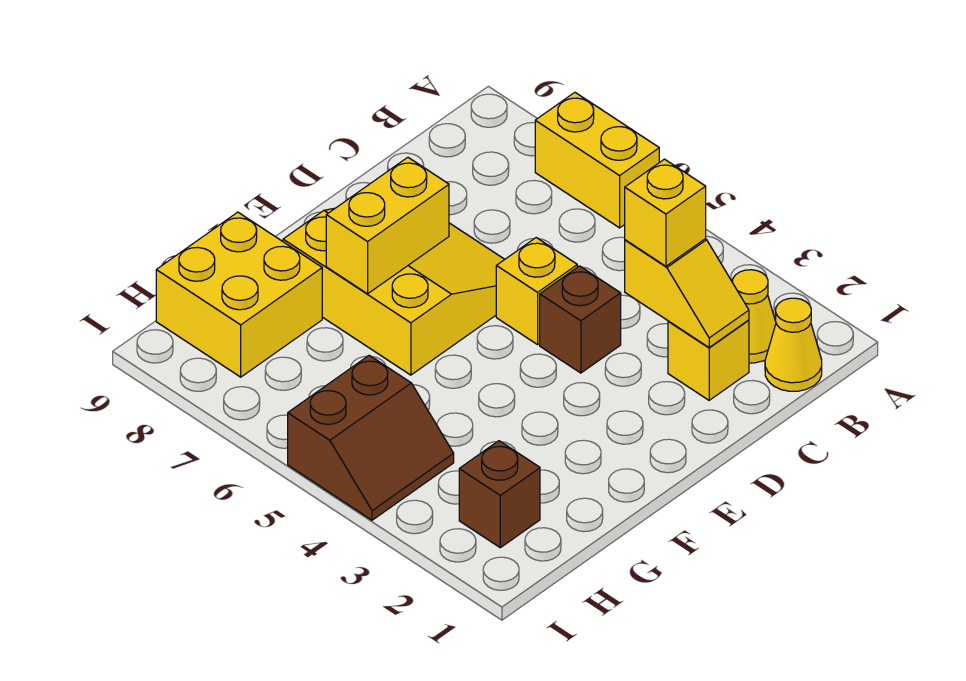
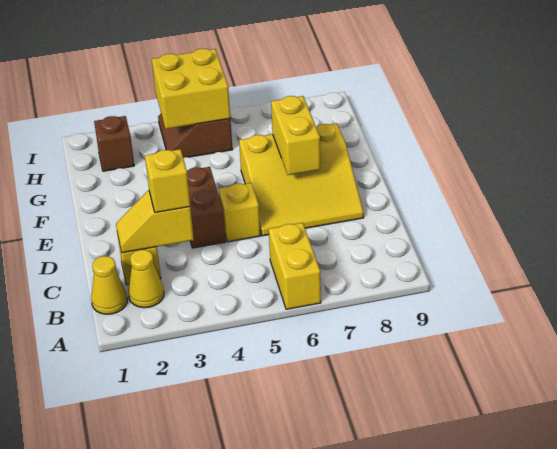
yellow brick A6:A7 level 1 -> yellow brick A6:B6 level 1
brown brick D4 level 1 -> brown brick D4:E4 level 1
yellow brick G8:H9 level 1 -> yellow brick H4:I5 level 2

